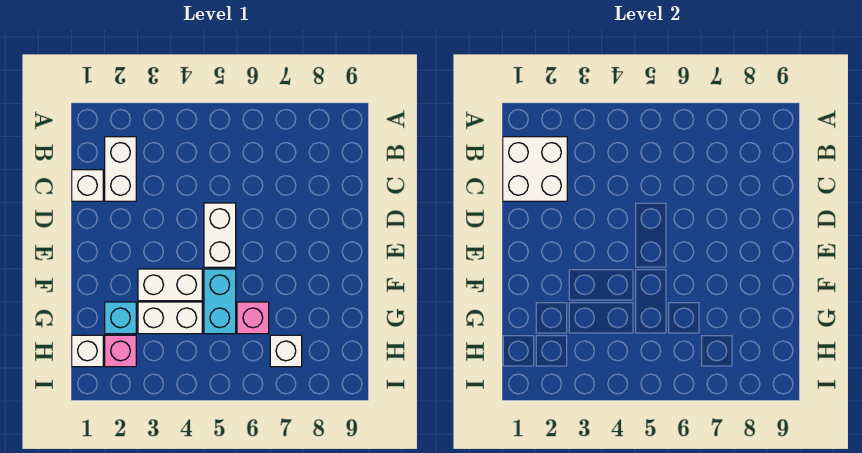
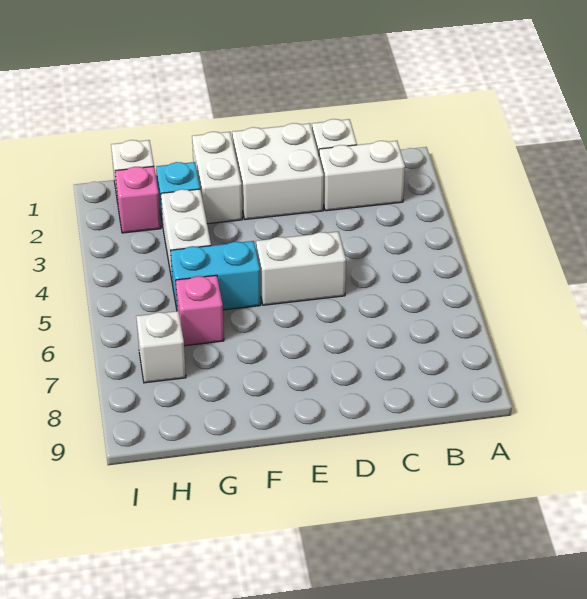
white brick B1:C2 level 2 -> white brick D1:E2 level 1
white brick F3:F4 level 1 -> white brick F1:F2 level 1

